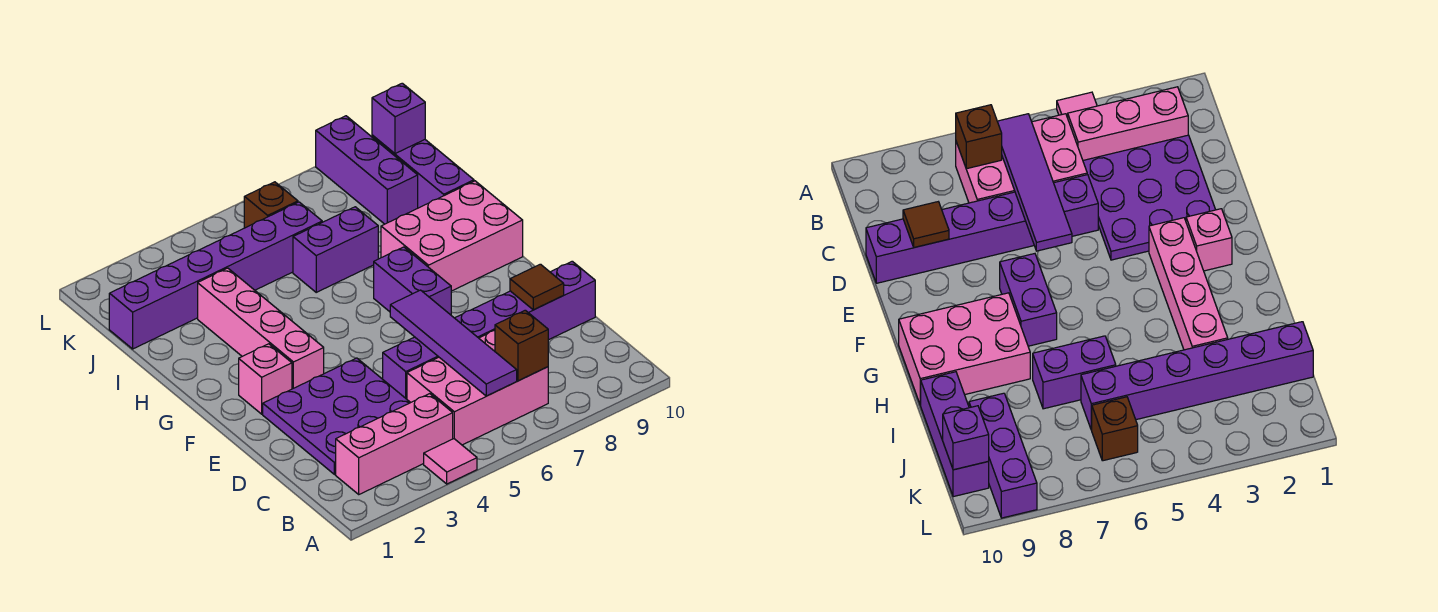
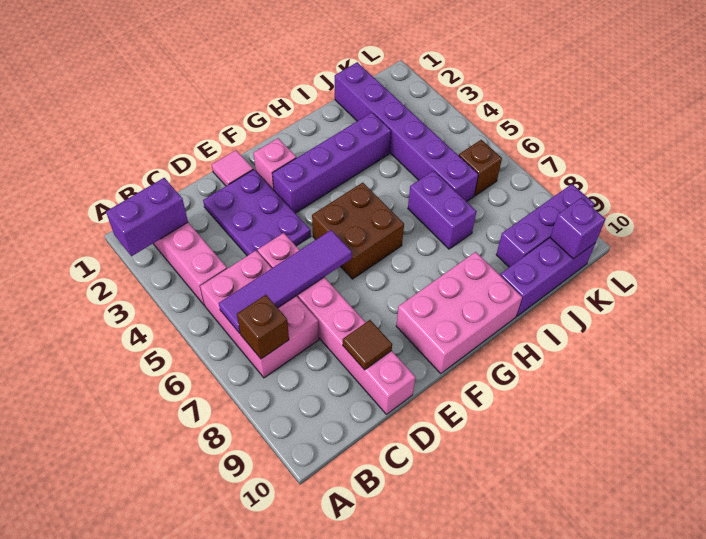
pink tile A4 level 1 -> pink tile E1 level 1
purple plate C2:E4 level 1 -> purple plate D2:E4 level 1
purple brick D5:D10 level 1 -> pink brick D5:D10 level 1
pink brick F3:I3 level 1 -> purple brick F3:I3 level 1
none -> brown brick F5:G6 level 1
purple brick F7:G7 level 1 -> purple brick A2:B2 level 2
pink brick G8:H10 level 1 -> pink brick F9:H10 level 1

